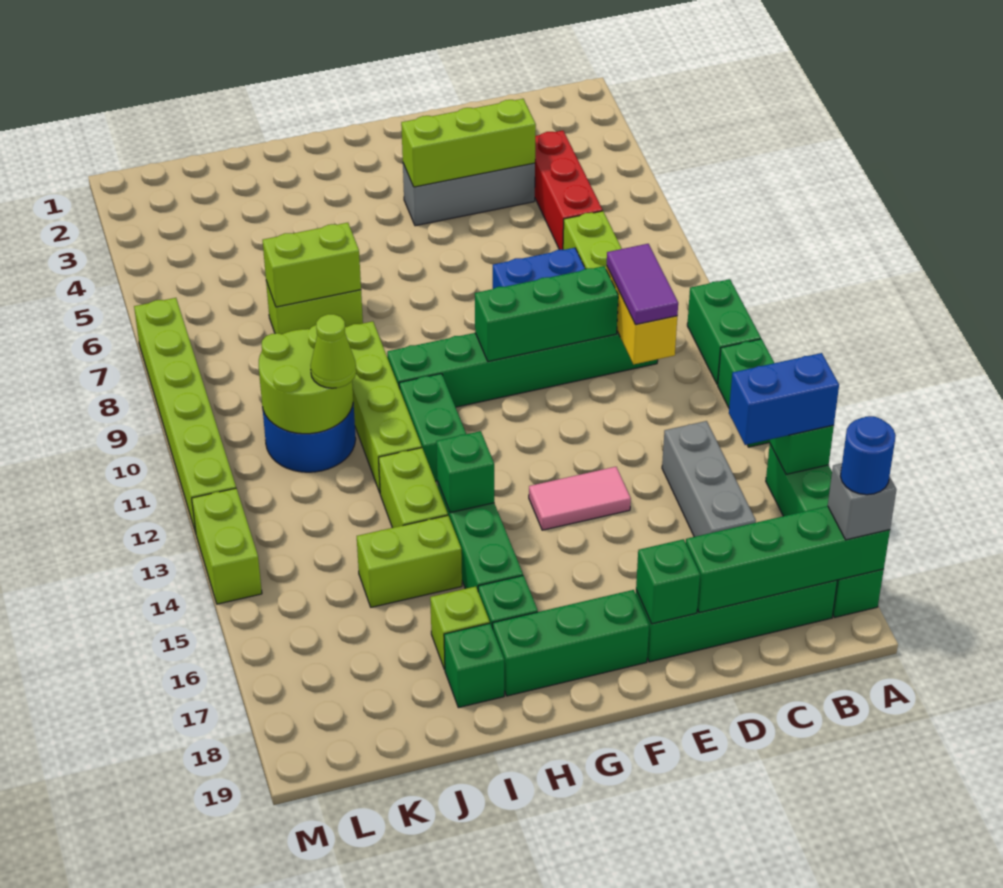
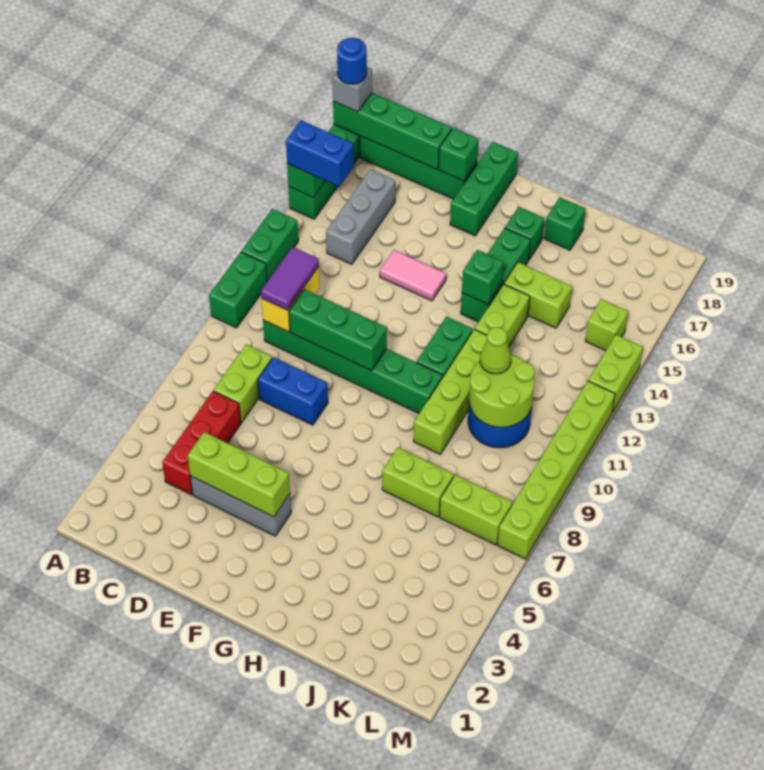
green brick F18:H18 level 1 -> green brick F17:F19 level 1
lime brick I7:J7 level 2 -> lime brick K7:L7 level 1
lime brick I17 level 1 -> lime brick L15 level 1

